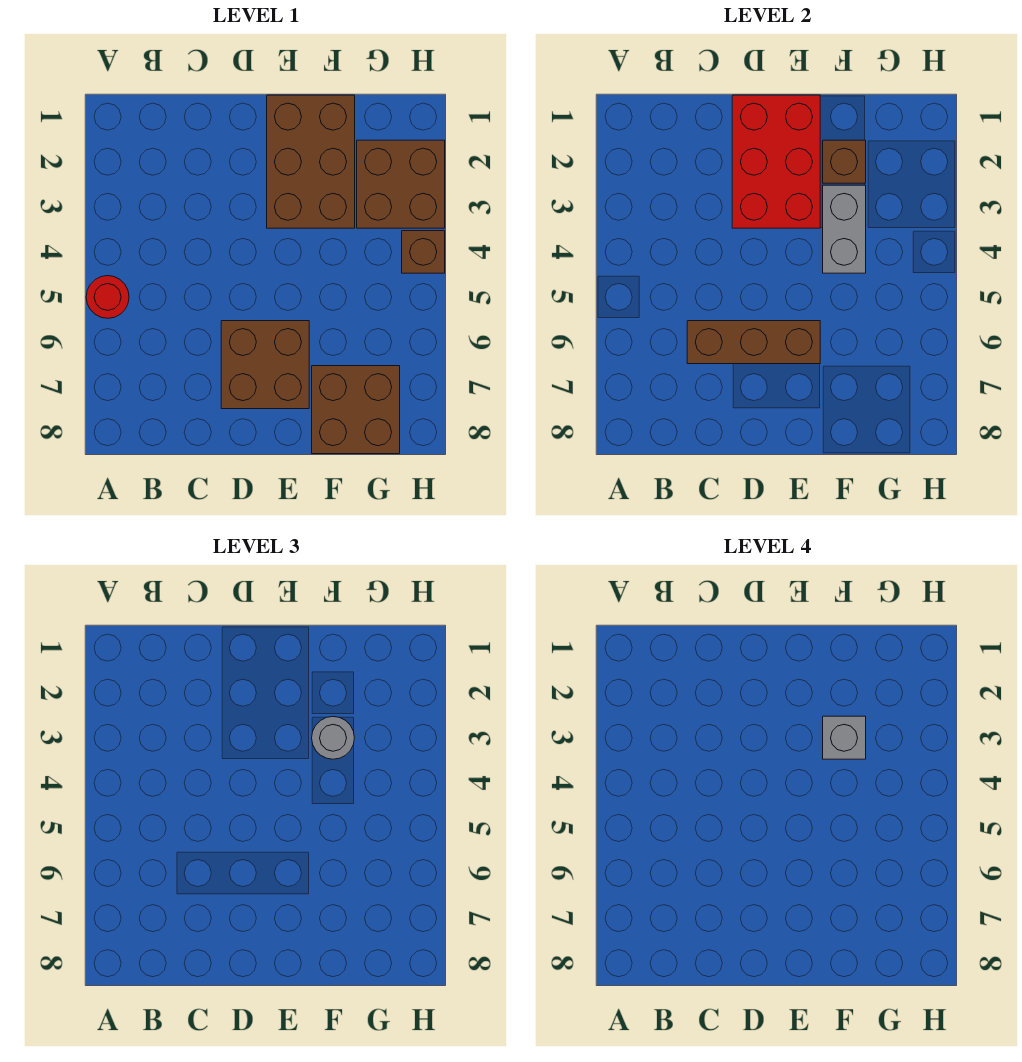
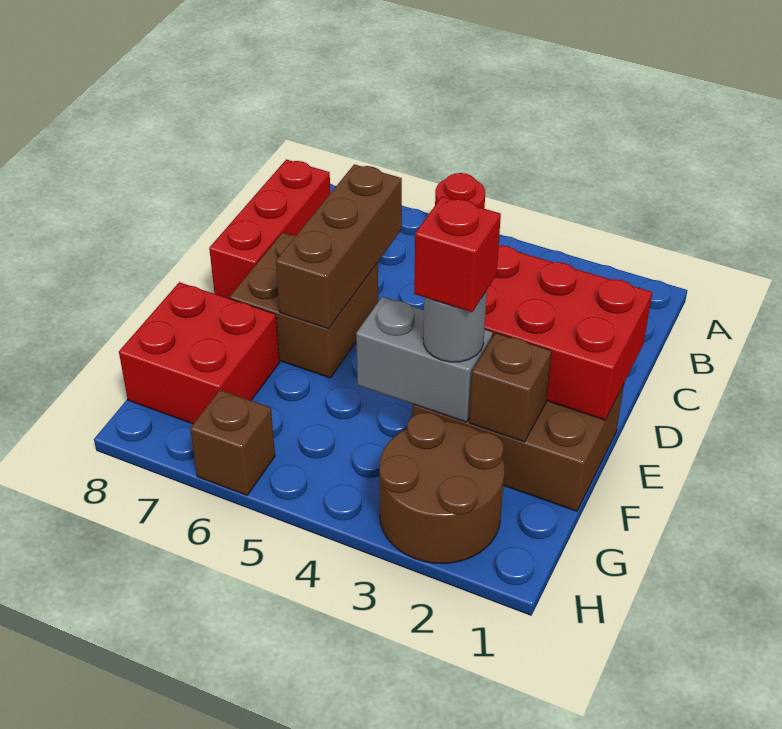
none -> red brick B8:D8 level 1
grey brick F3 level 4 -> red brick F3 level 4
brown brick F7:G8 level 1 -> red brick F7:G8 level 1
brown brick G2:H3 level 1 -> brown round brick G2:H3 level 1
brown brick H4 level 1 -> brown brick H6 level 1

